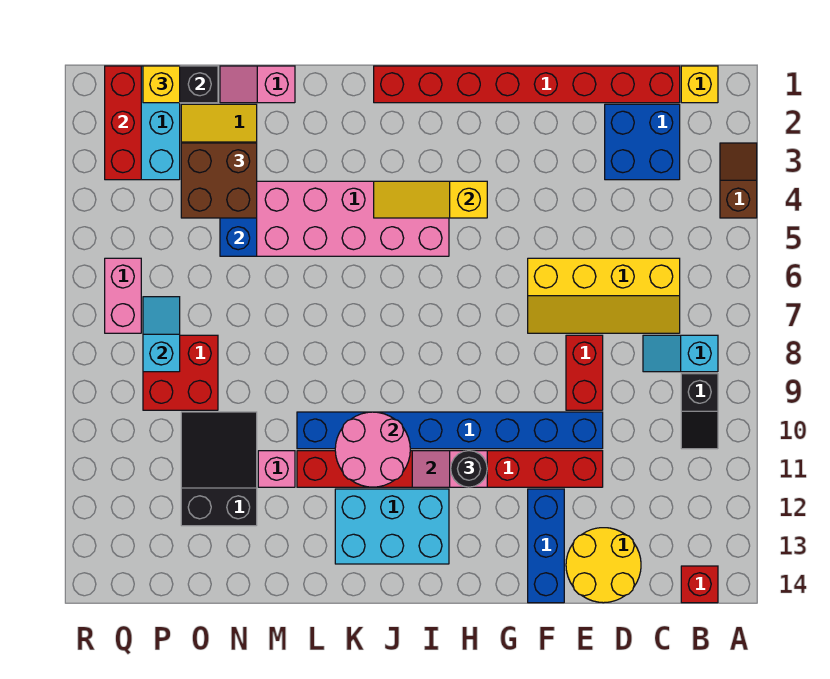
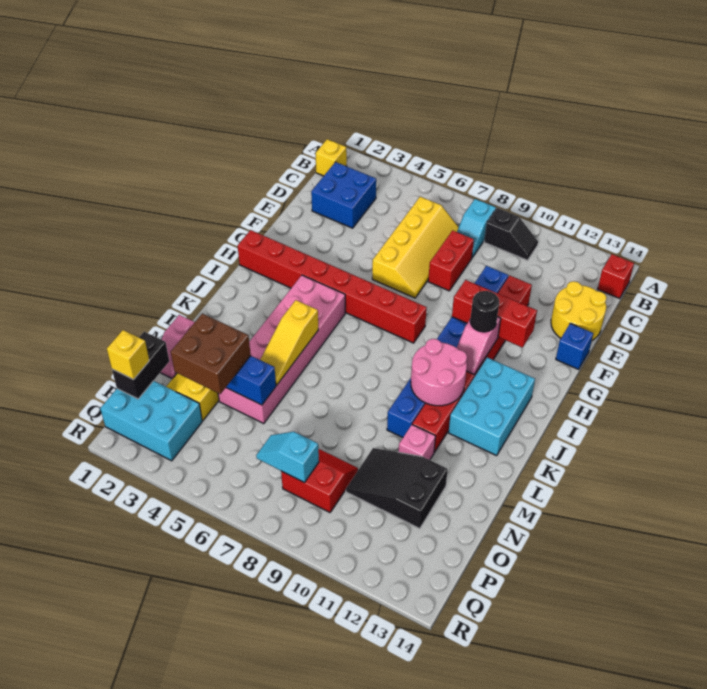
brown slope A3:A4 level 1 top 4 -> none
red brick C1:J1 level 1 -> red brick H1:H8 level 1
red brick E8:E9 level 1 -> red brick D8:E8 level 1
blue brick F12:F14 level 1 -> blue brick F14 level 1
yellow slope H4:J4 level 2 top H -> yellow slope K5:M5 level 2 top K
red brick O8:P9 level 1 -> red slope O8:P9 level 1 top P
red brick Q1:Q3 level 2 -> red brick G10:G12 level 2
pink brick Q6:Q7 level 1 -> none

